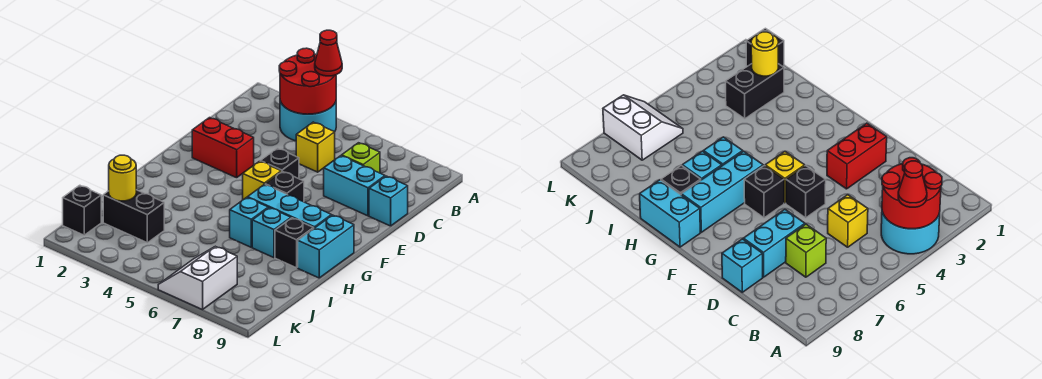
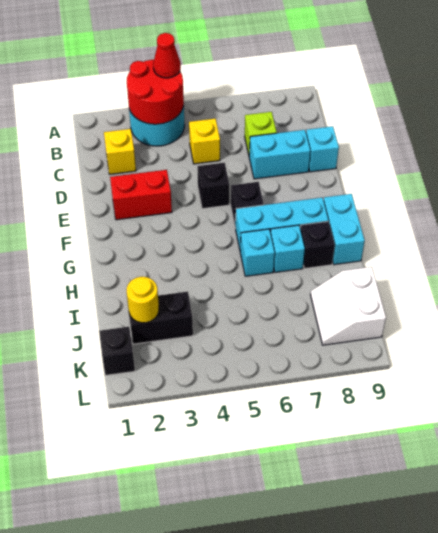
yellow brick F5 level 1 -> yellow brick C2 level 1
white slope K6:L7 level 1 top 7 -> white slope J8:K9 level 1 top 9

